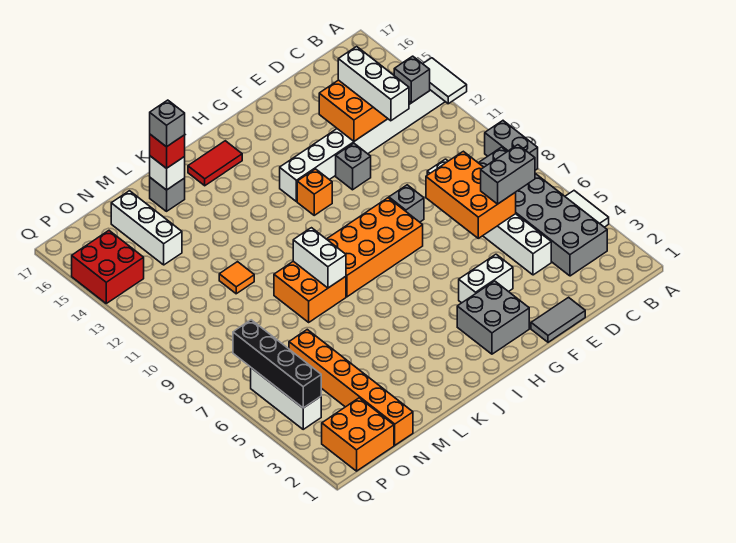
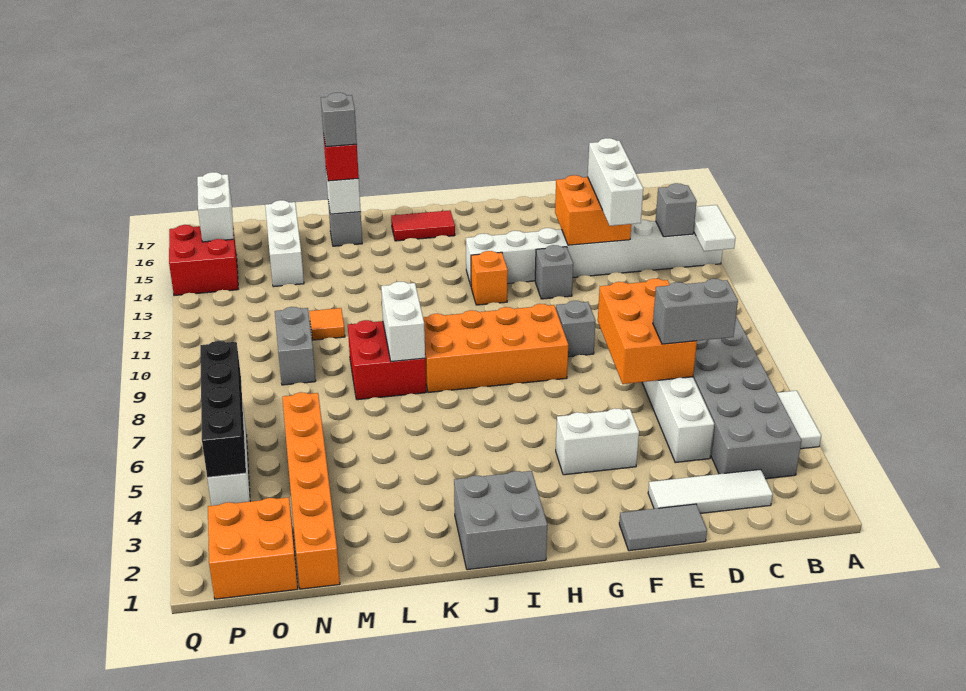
grey brick A8:A9 level 1 -> grey brick N9:N10 level 1
none -> white tile C2:E2 level 1
grey brick G2:H3 level 1 -> grey brick I1:J2 level 1
orange brick K8:L9 level 1 -> red brick K8:L9 level 1
none -> white brick P15:P16 level 2

